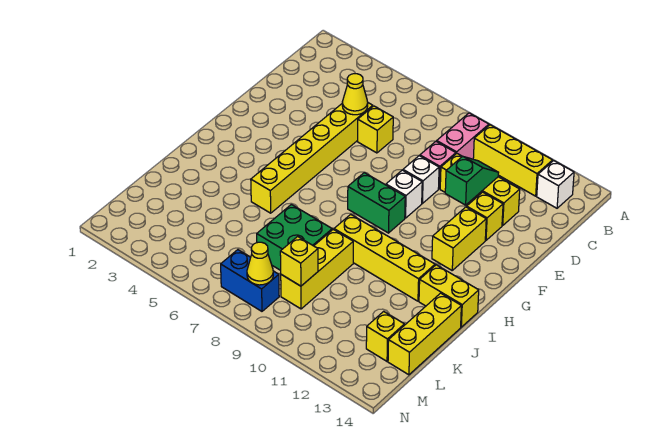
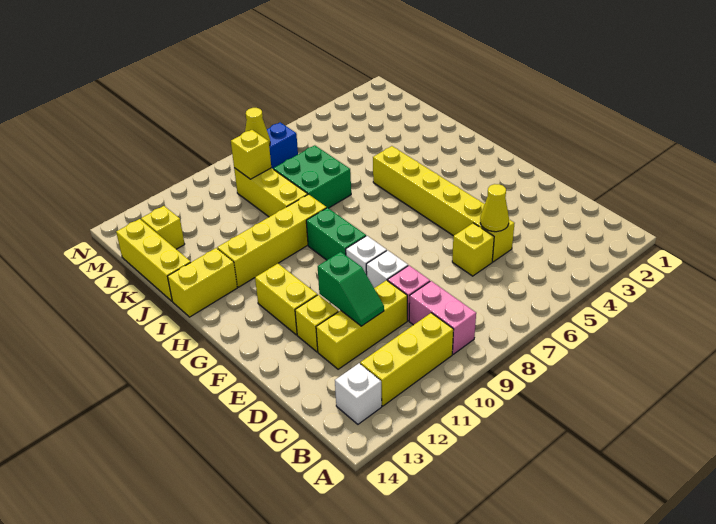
green brick G8:G9 level 1 -> green brick G9:H9 level 1

